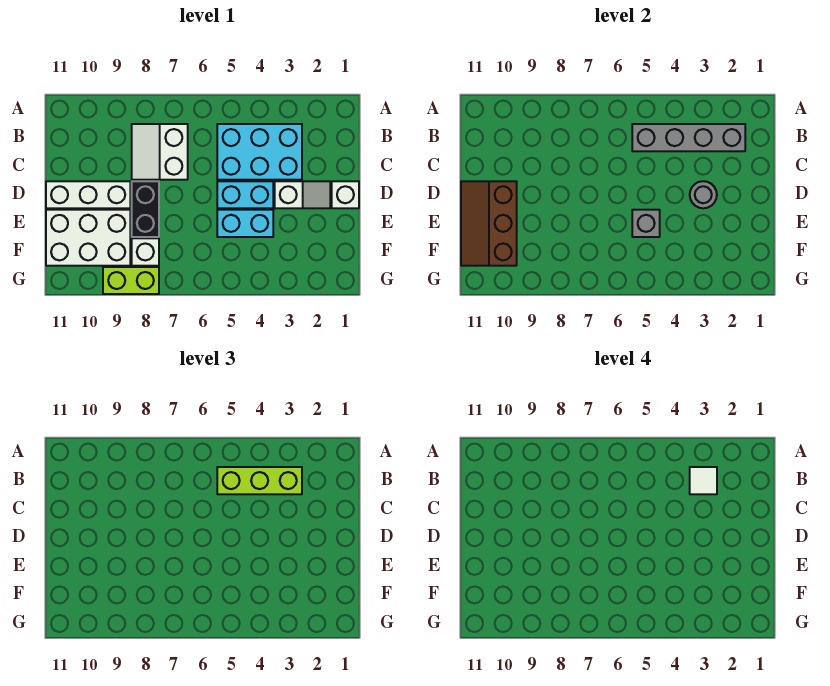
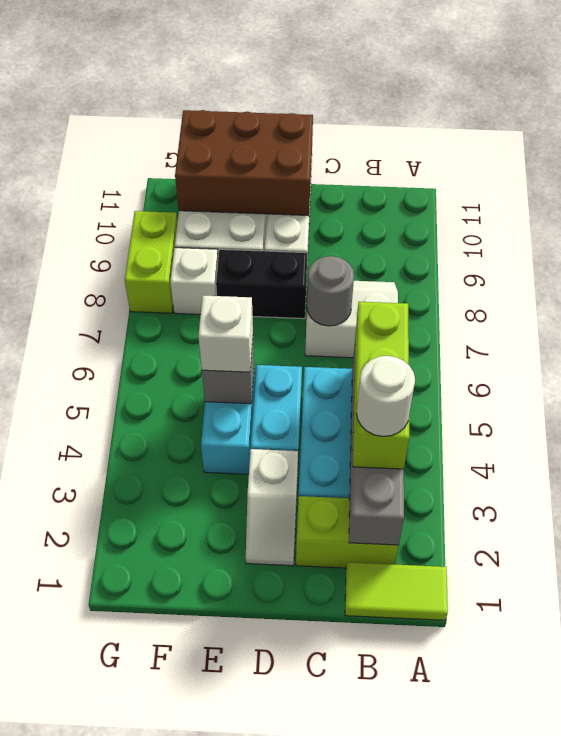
none -> lime tile A1:B1 level 1
none -> lime brick B2:C2 level 1
white tile B3 level 4 -> white round brick B3 level 4
white brick D1 level 1 -> white brick E5 level 3
grey round brick D3 level 2 -> grey round brick C7 level 2
brown slope D10:F11 level 2 top 10 -> brown brick D10:F11 level 2

